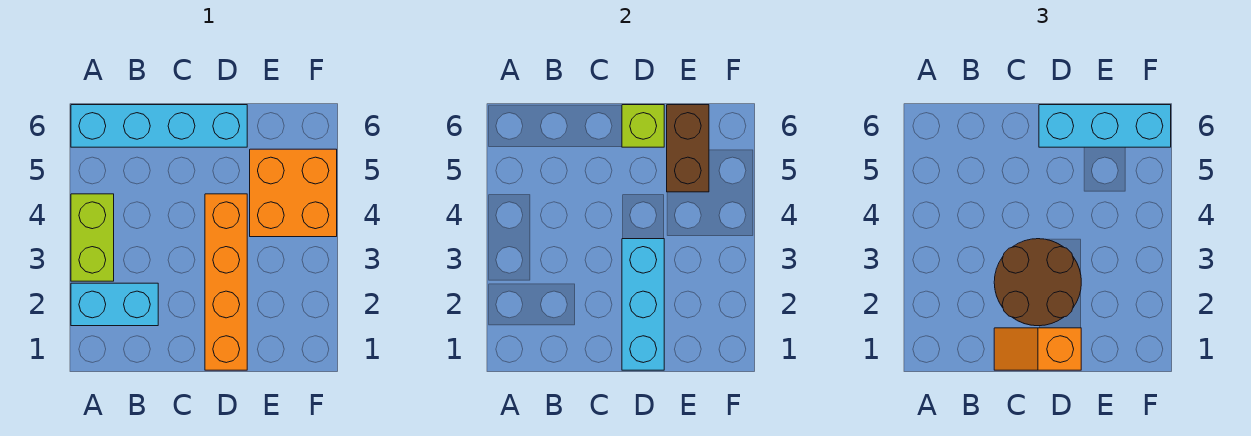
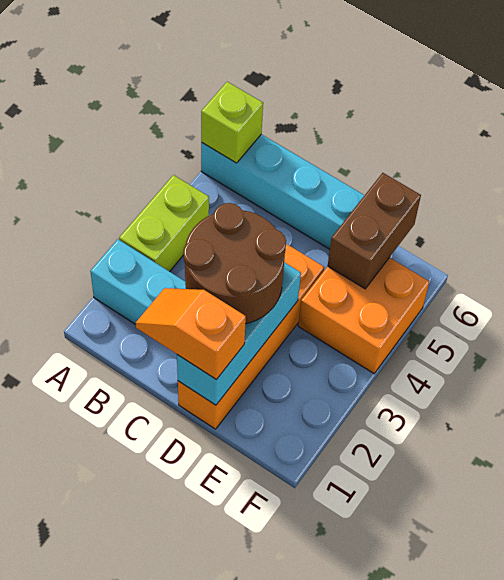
lime brick D6 level 2 -> lime brick A6 level 2
cyan brick D6:F6 level 3 -> none

